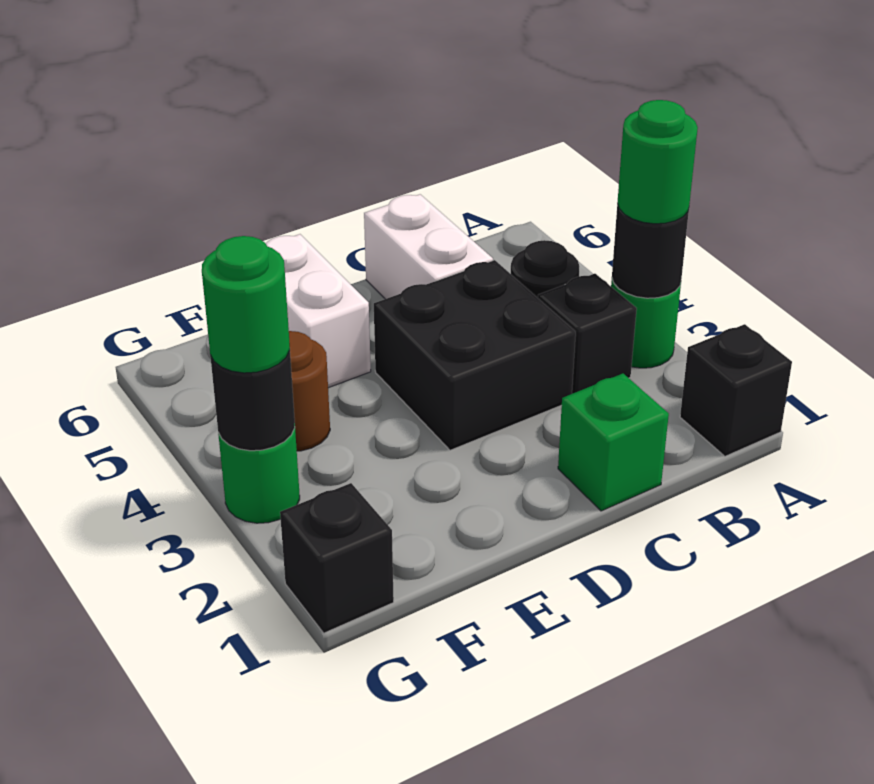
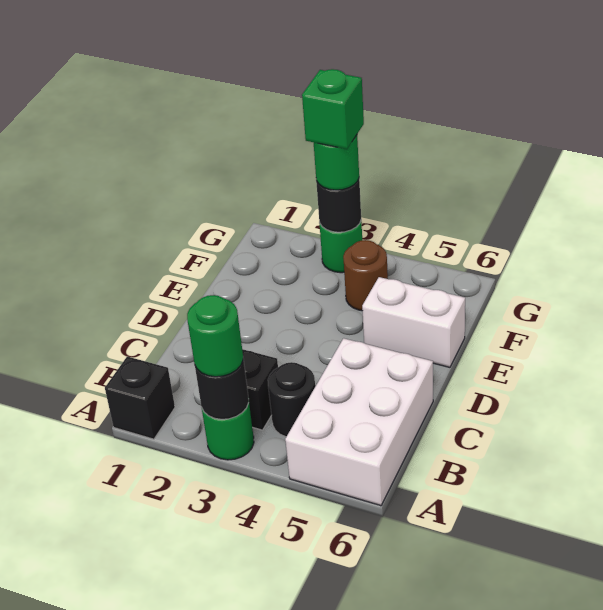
green brick C1 level 1 -> green brick G3 level 4
black brick C3:D4 level 1 -> none
white brick C5:C6 level 1 -> white brick A5:C6 level 1
black brick G1 level 1 -> none

